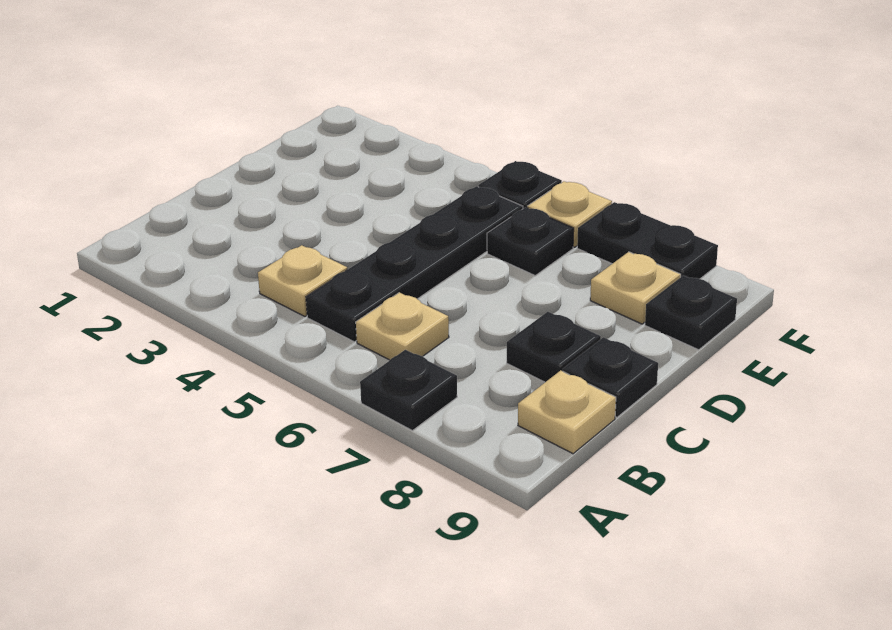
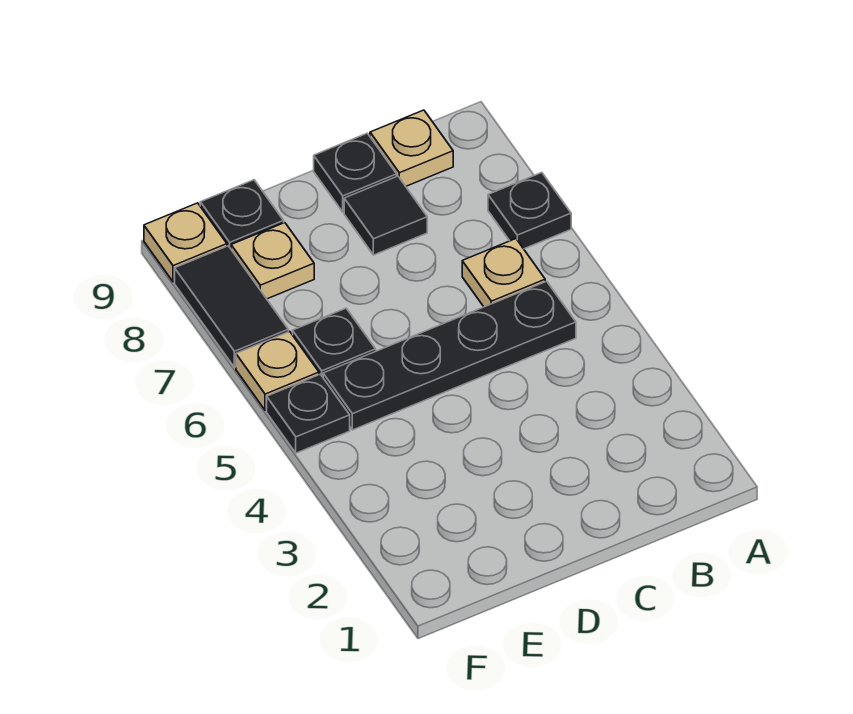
tan plate B4 level 1 -> tan plate F9 level 1
black plate C8 level 1 -> black tile C8 level 1
black plate F7:F8 level 1 -> black tile F7:F8 level 1

